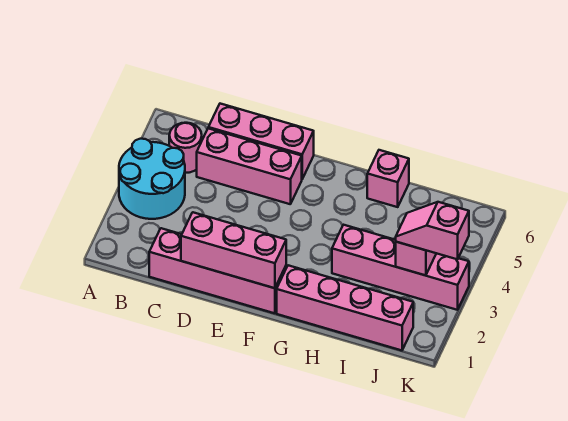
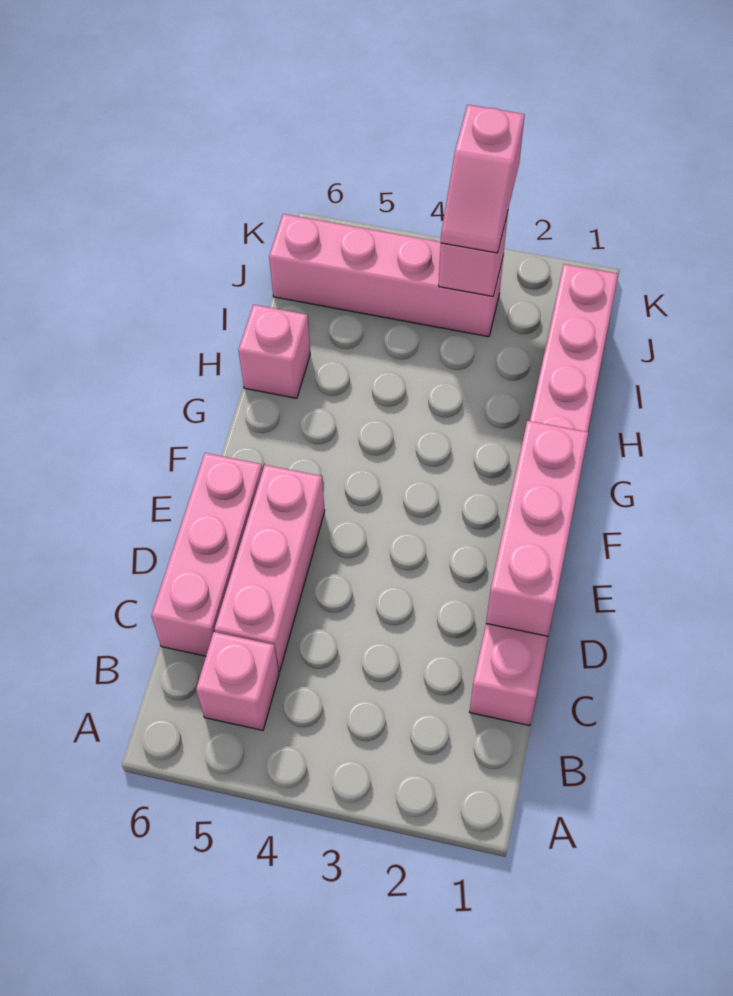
cyan round brick A3:B4 level 1 -> none
pink round brick B5 level 1 -> pink brick B5 level 1
pink brick H3:K3 level 1 -> pink brick J3:J6 level 1

